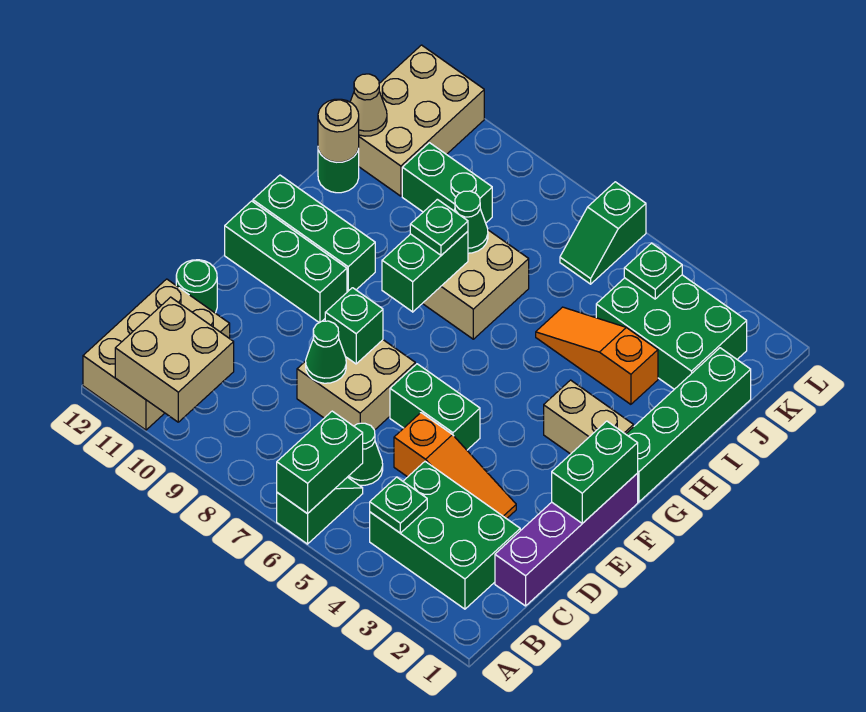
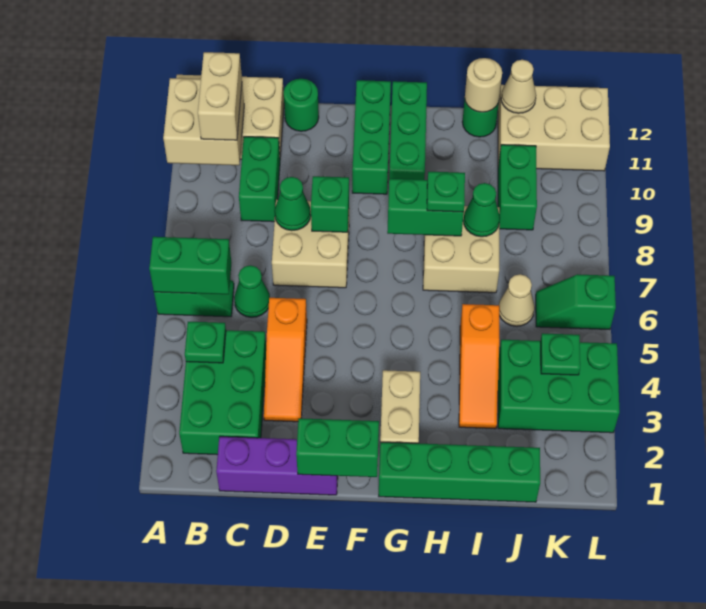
none -> tan brick B10:B11 level 3
purple brick C1:F1 level 1 -> purple brick C1:E1 level 1
green brick E5:E6 level 1 -> green brick C9:C10 level 1
orange slope I3:I5 level 1 top 3 -> orange slope I3:I5 level 1 top 5
green brick J2:K4 level 1 -> green brick J3:L4 level 1
none -> tan cone J6 level 1

